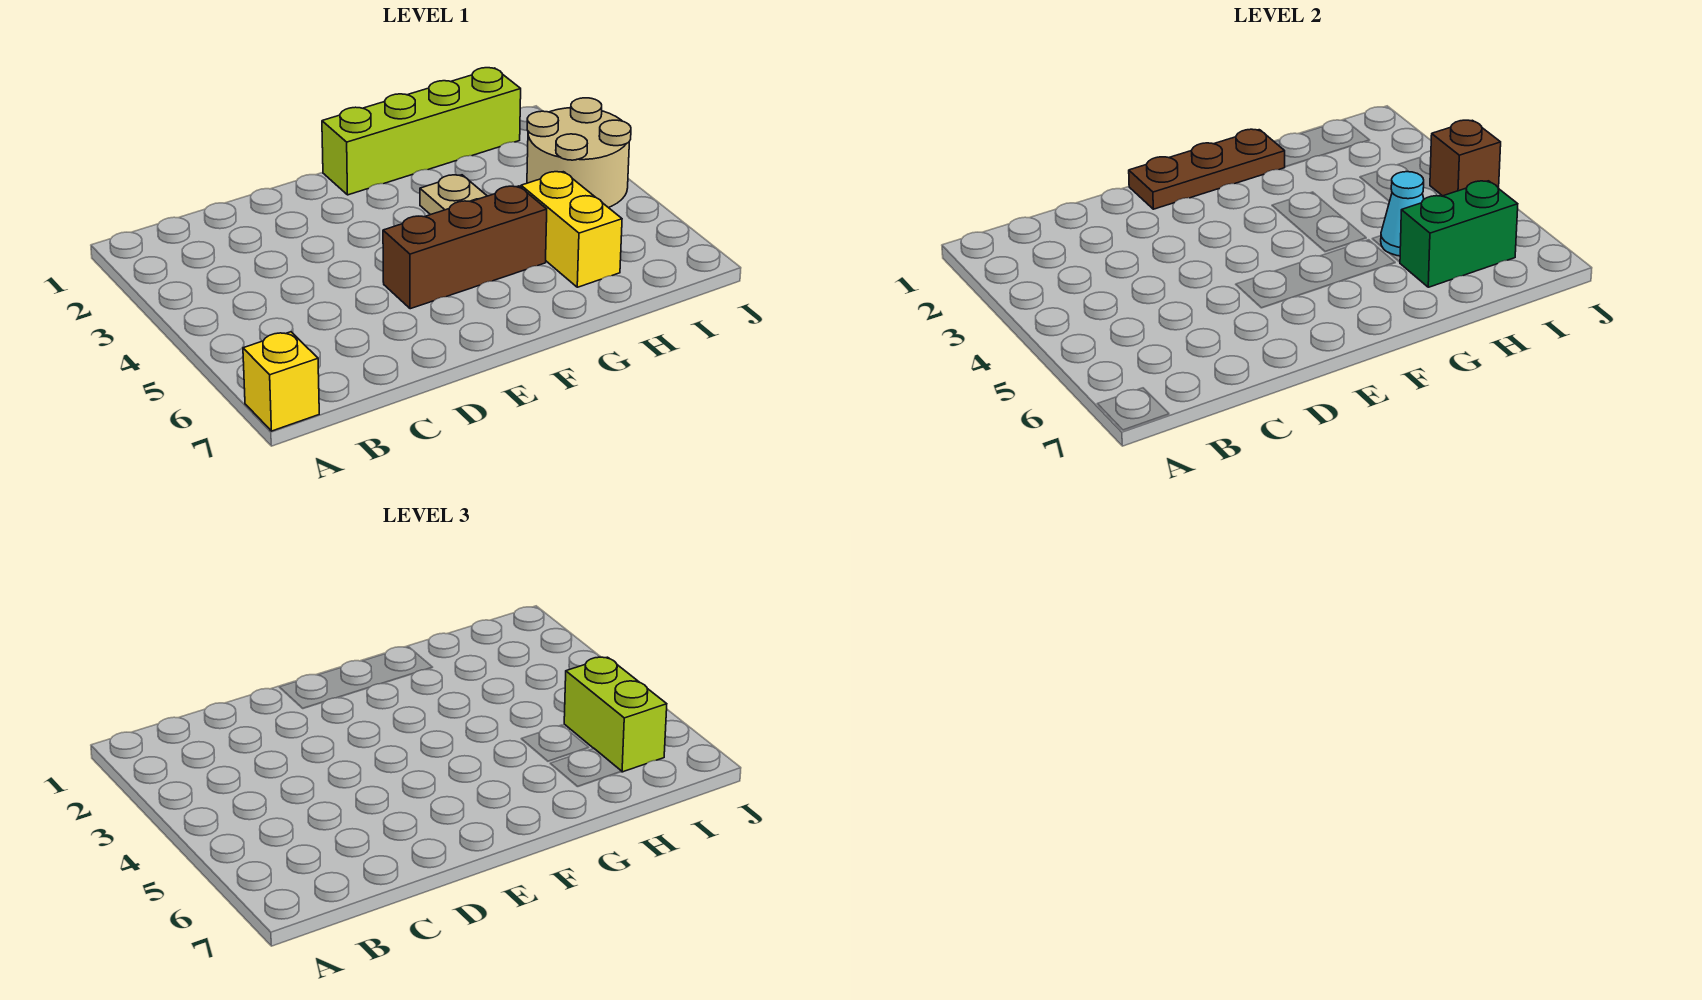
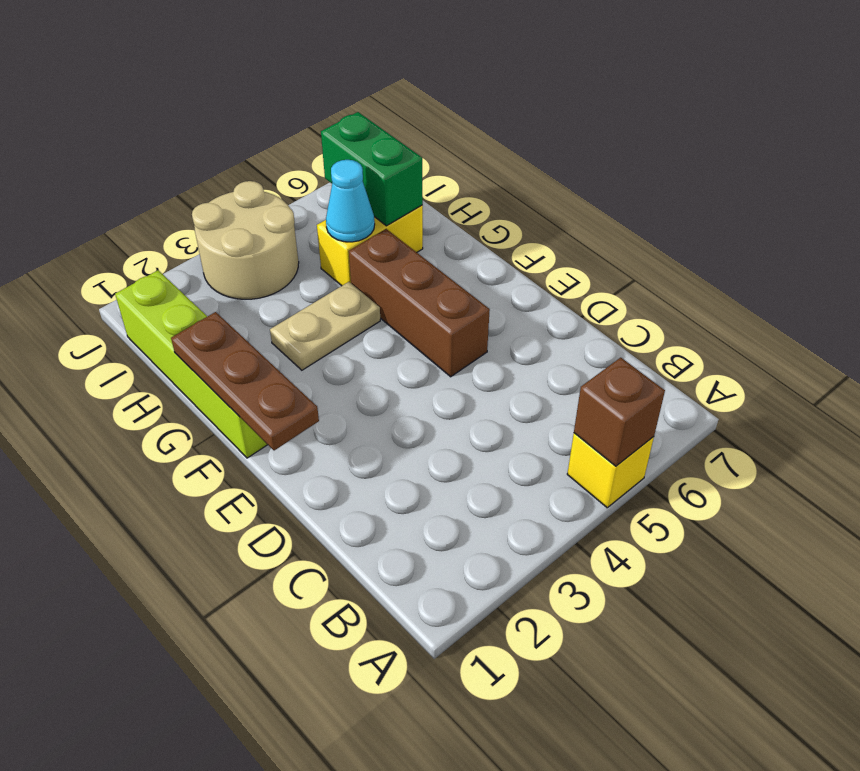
yellow brick A7 level 1 -> yellow brick A5 level 1
lime brick I5:I6 level 3 -> none
brown brick J4 level 2 -> brown brick A5 level 2

